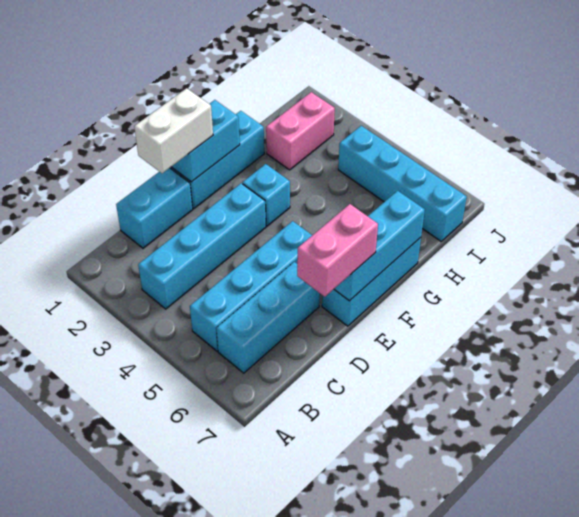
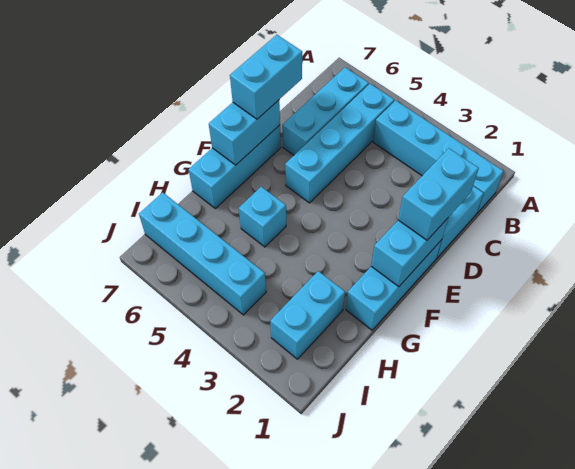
cyan brick B3:E3 level 1 -> cyan brick B1:B4 level 1
white brick D1:E1 level 3 -> cyan brick D1:E1 level 3
pink brick D7:E7 level 3 -> cyan brick D7:E7 level 3
cyan brick E7:G7 level 2 -> cyan brick E7:F7 level 2
cyan brick F3 level 1 -> cyan brick G5 level 1
pink brick H2:I2 level 1 -> cyan brick H2:I2 level 1

